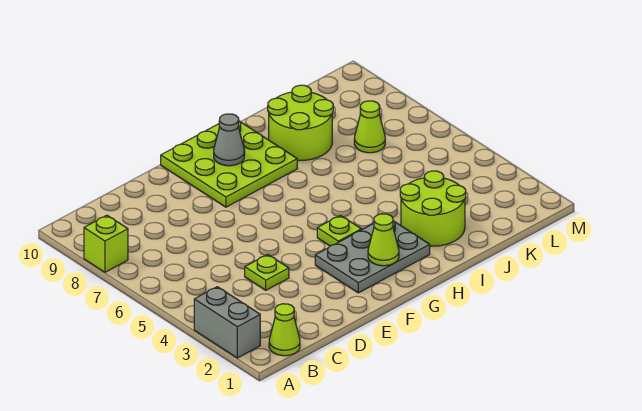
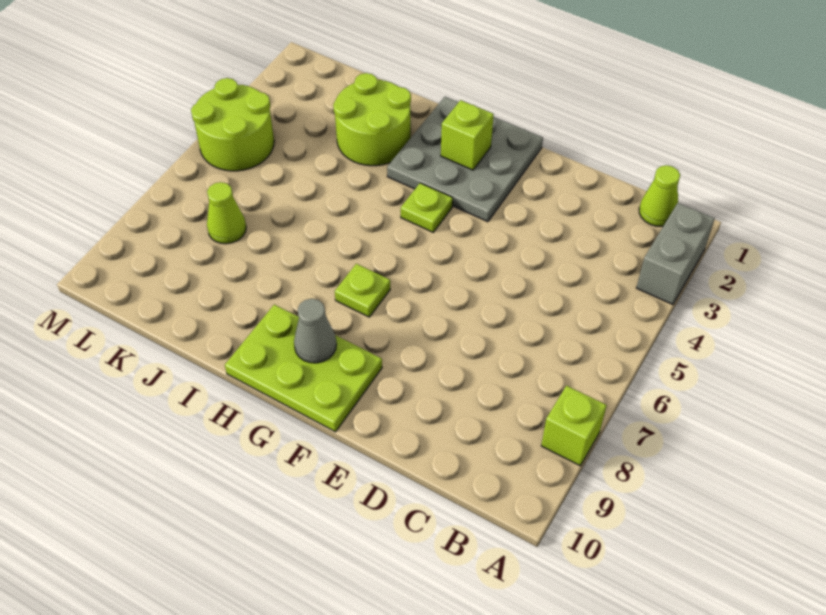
lime plate D4 level 1 -> lime plate G7 level 1
grey plate F2:H3 level 1 -> grey plate F1:H3 level 1
lime plate F8:H10 level 1 -> lime plate F9:H10 level 1
lime cone G2 level 2 -> lime brick G2 level 2
lime round brick I8:J9 level 1 -> lime round brick L4:M5 level 1

